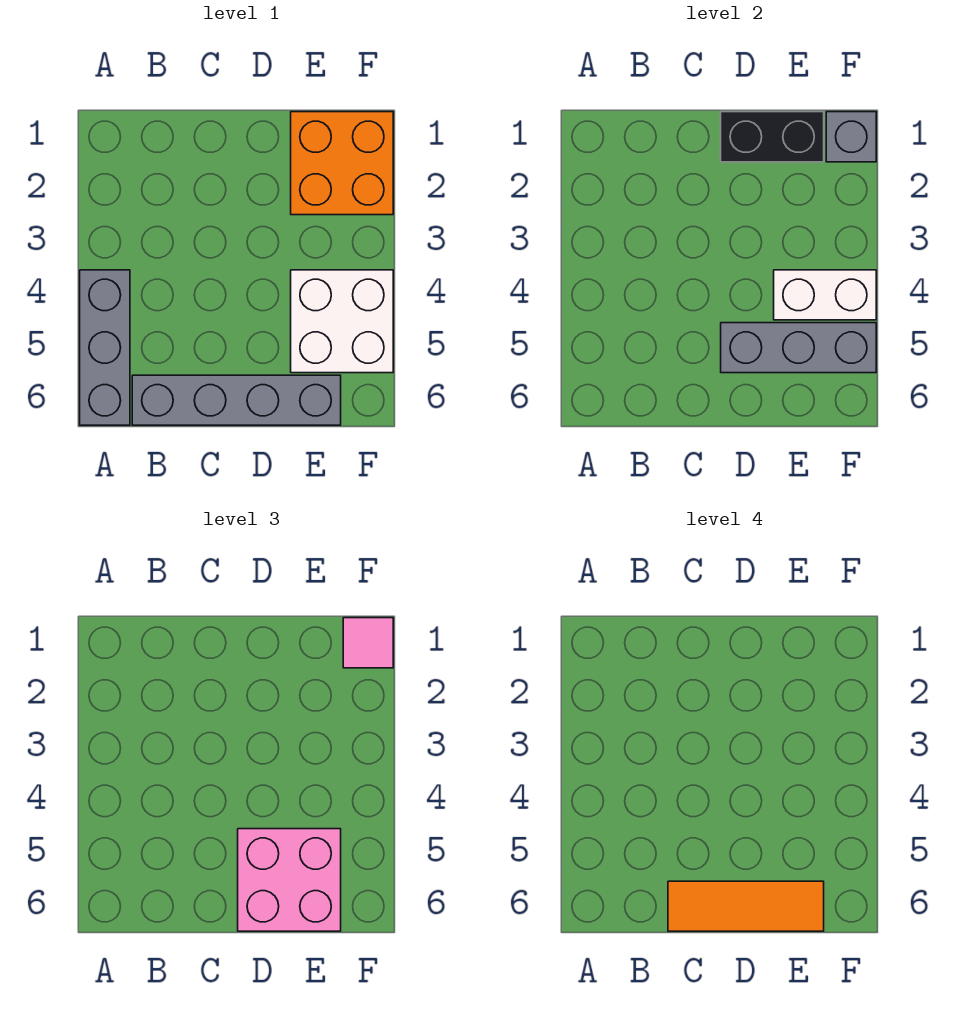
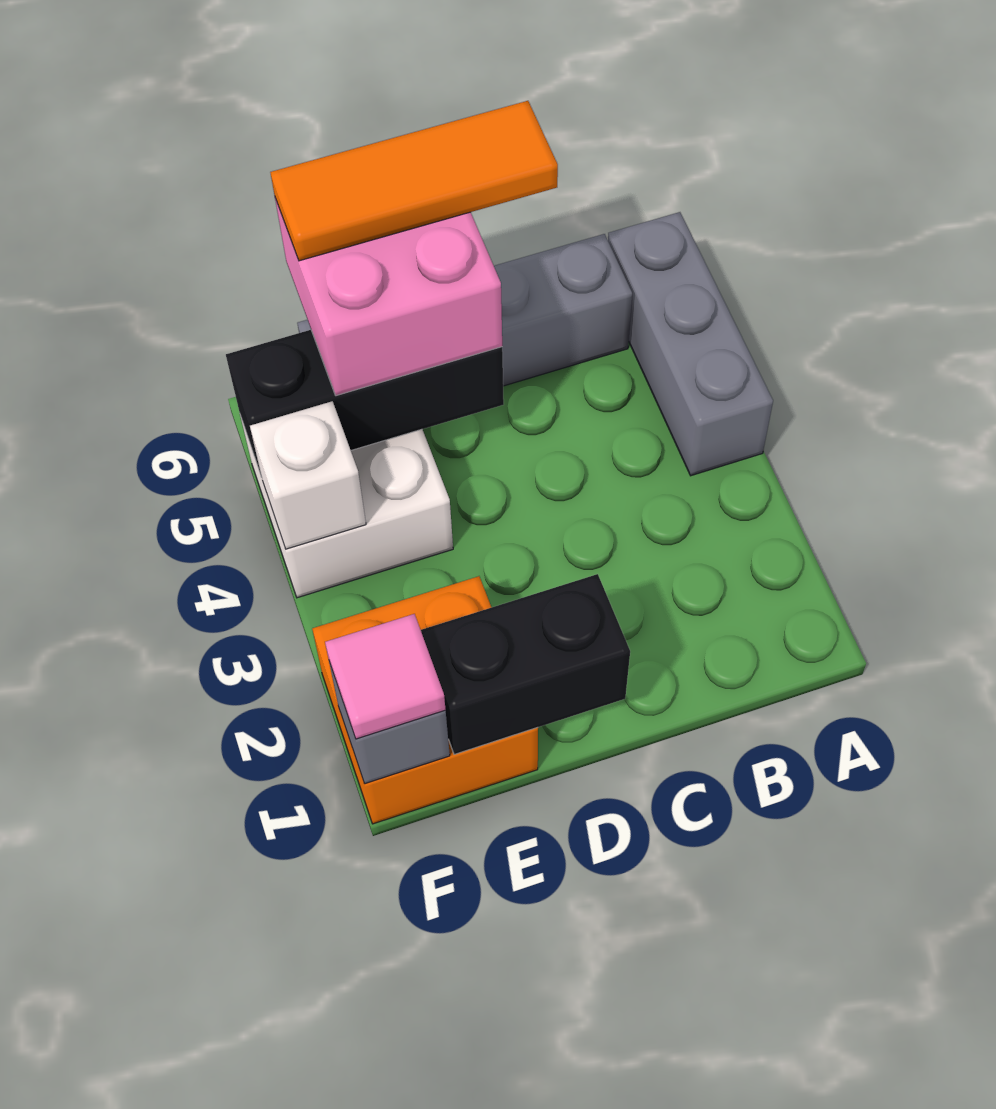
grey brick D5:F5 level 2 -> black brick D5:F5 level 2
white brick E4:F4 level 2 -> white brick F4 level 2

